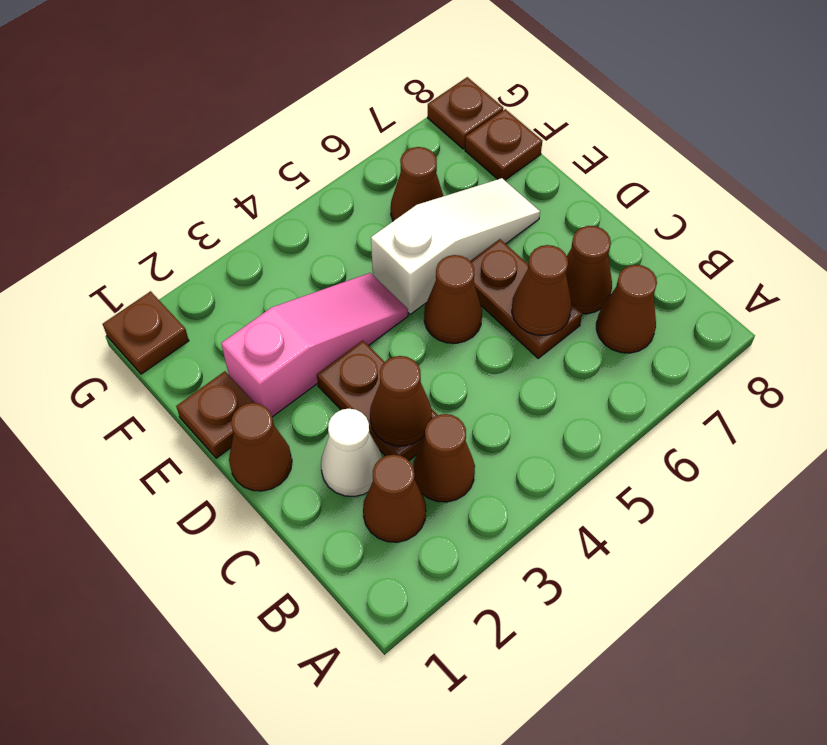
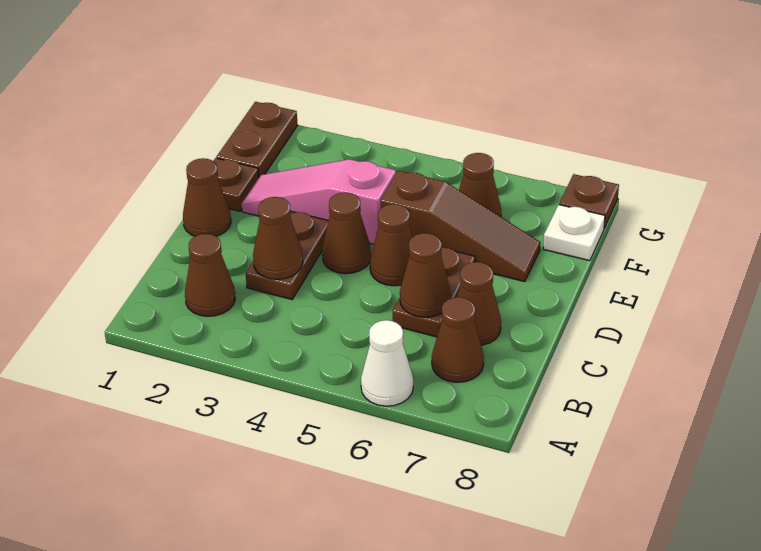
brown cone B3 level 1 -> brown cone D4 level 1
white cone C2 level 1 -> white cone A6 level 1
pink slope E2:E4 level 1 top 2 -> pink slope E2:E4 level 1 top 4
white slope E5:E7 level 1 top 5 -> brown slope E5:E7 level 1 top 5
brown plate F8 level 1 -> white plate F8 level 1
brown plate G1 level 1 -> brown plate F1:G1 level 1

